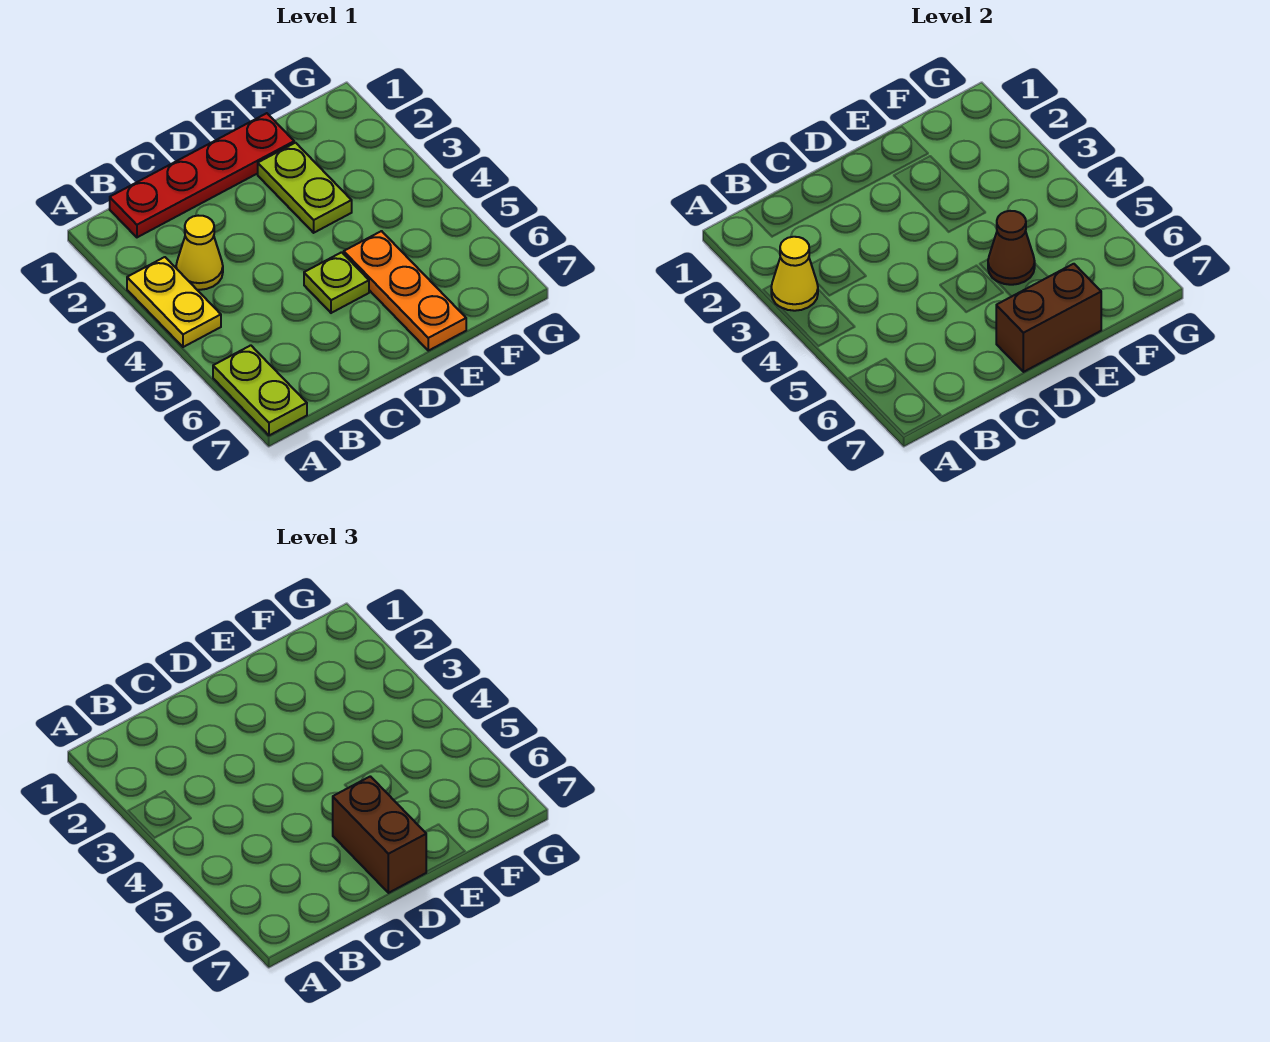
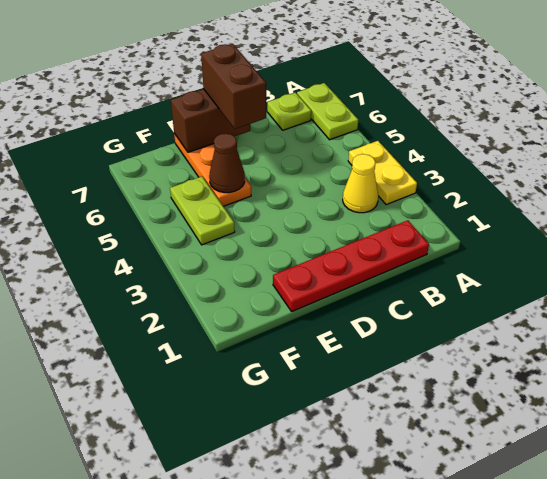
yellow cone A3 level 2 -> none
lime plate D5 level 1 -> lime plate B7 level 1
lime plate E2:E3 level 1 -> lime plate F4:F5 level 1

